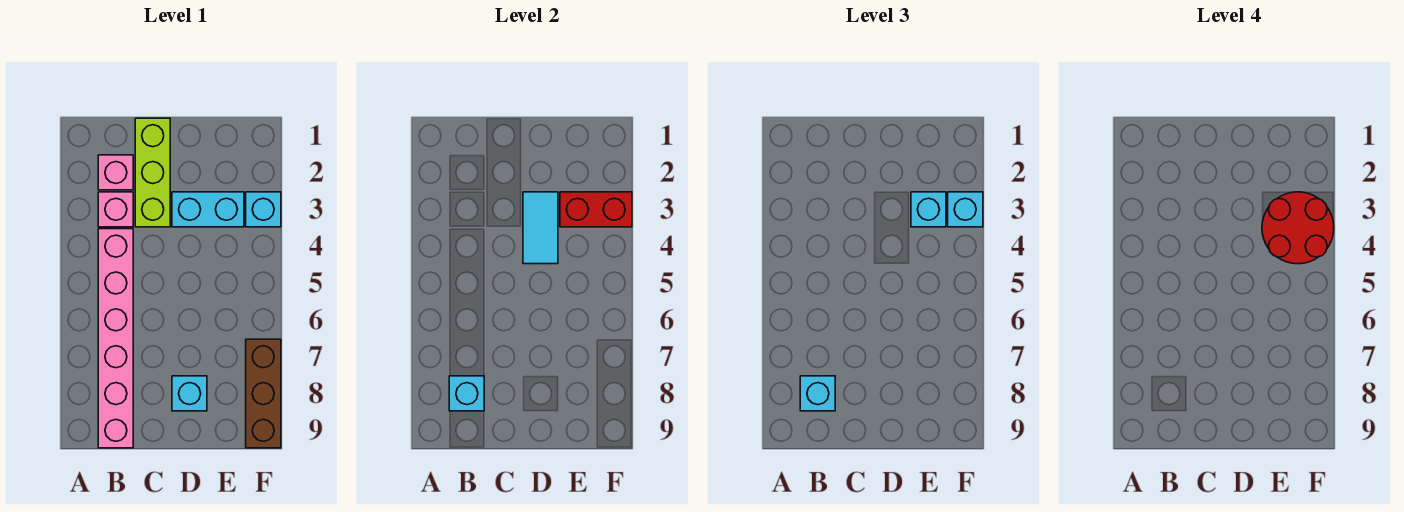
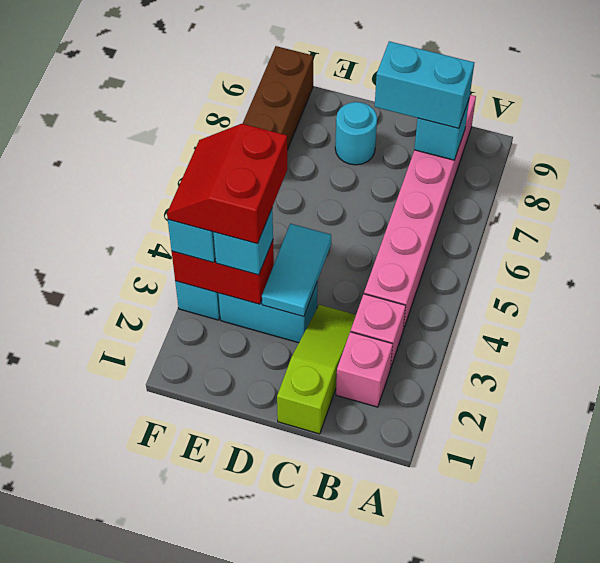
cyan brick B8 level 3 -> cyan brick B8:C8 level 3
lime brick C1:C3 level 1 -> lime slope C1:C3 level 1 top 1
cyan brick D8 level 1 -> cyan round brick D8 level 1
red round brick E3:F4 level 4 -> red slope E3:F4 level 4 top E

